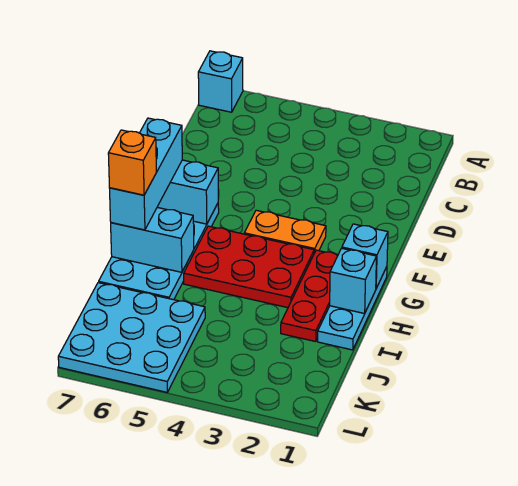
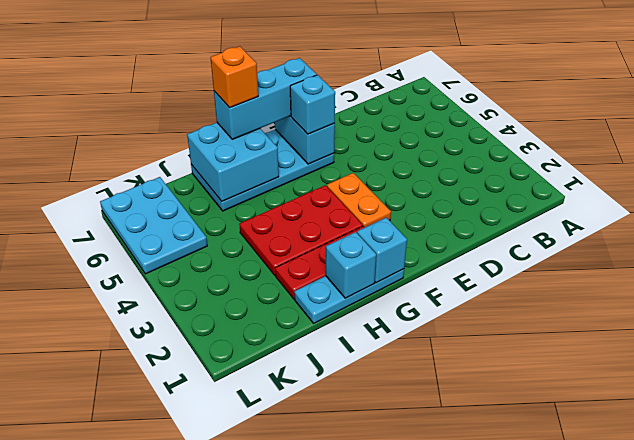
cyan brick A7 level 1 -> cyan brick F6 level 3
red plate G3:H5 level 1 -> red plate G3:I4 level 1
cyan brick H6:H7 level 2 -> cyan brick H6:I7 level 2
cyan plate J5:L7 level 1 -> cyan plate K5:L7 level 1

